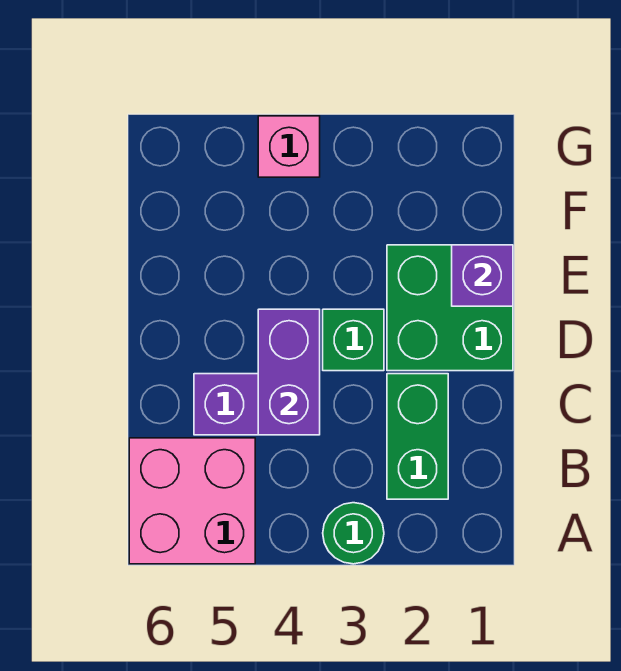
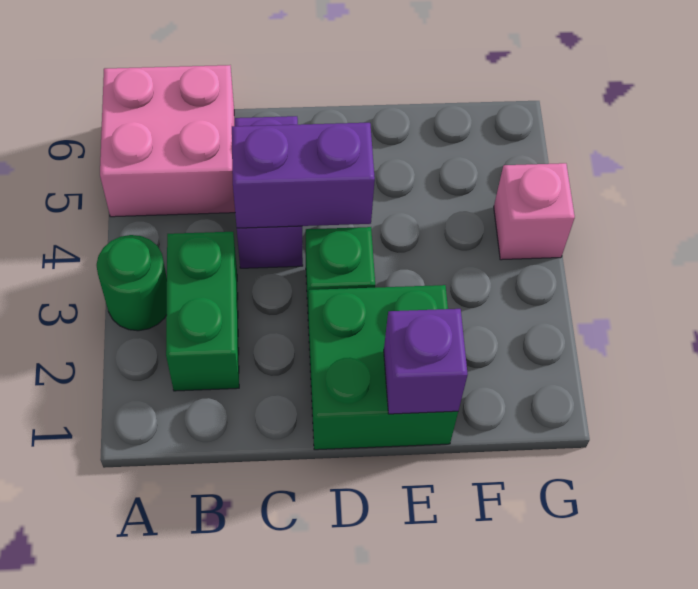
green brick B2:C2 level 1 -> green brick B2:B3 level 1

